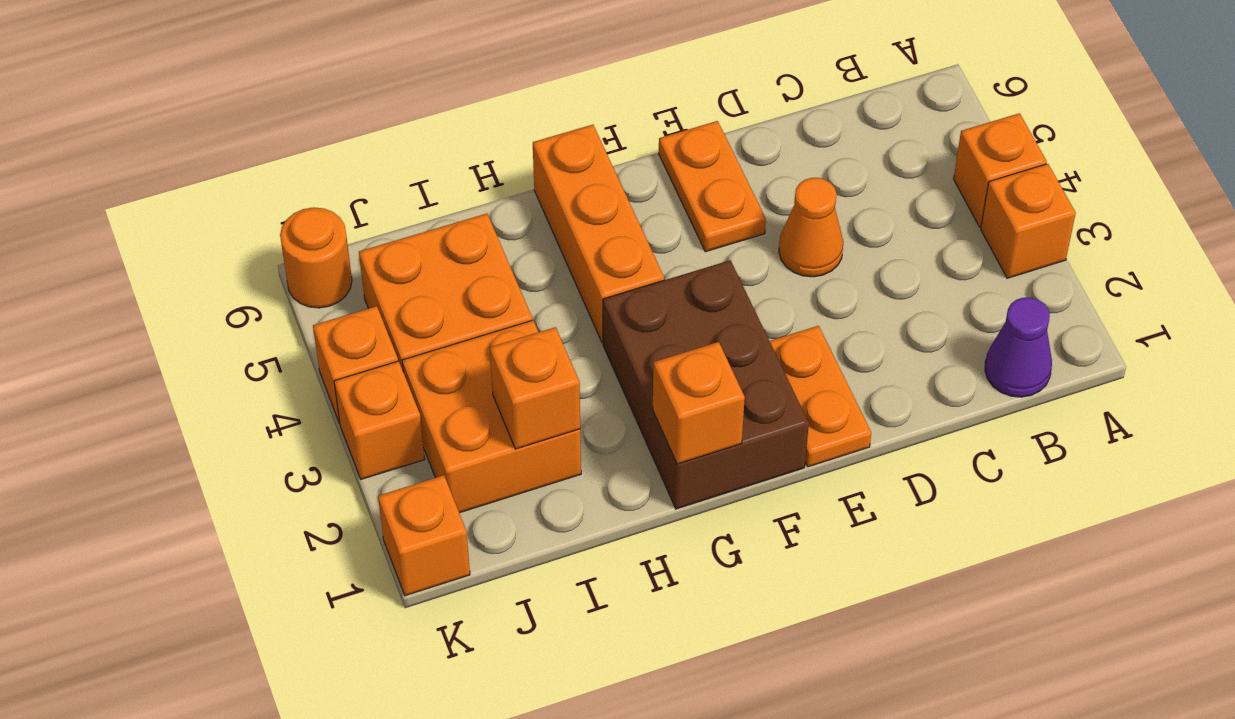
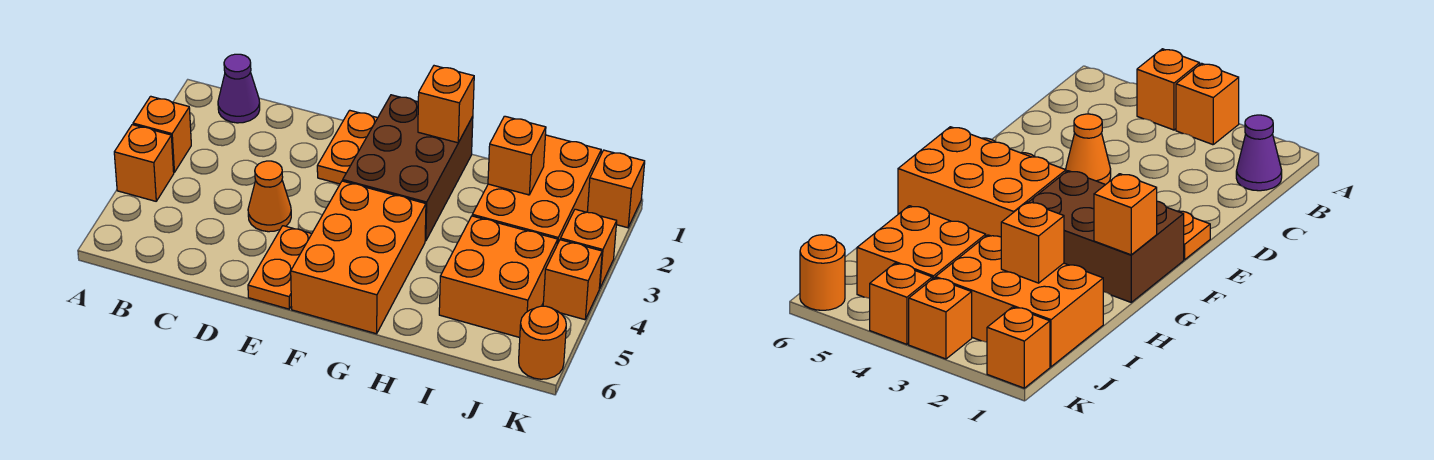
orange brick G4:G6 level 1 -> orange brick F4:G6 level 1
orange brick I2:J3 level 1 -> orange brick I1:J3 level 1

